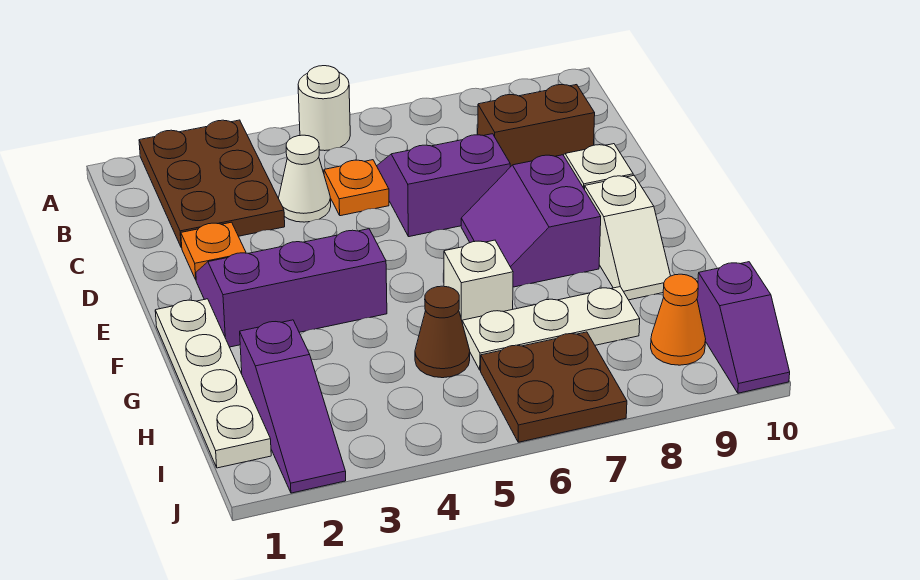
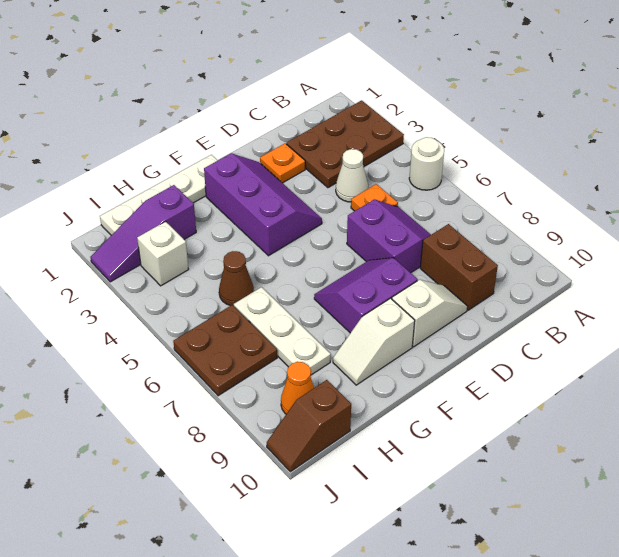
white brick G6 level 1 -> white brick I3 level 1
purple slope I10:J10 level 1 top I -> brown slope I10:J10 level 1 top I

